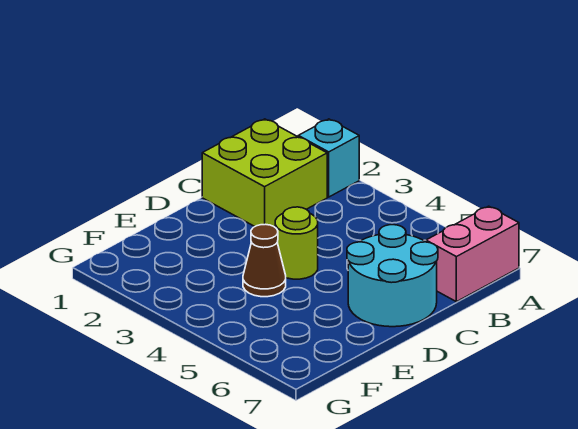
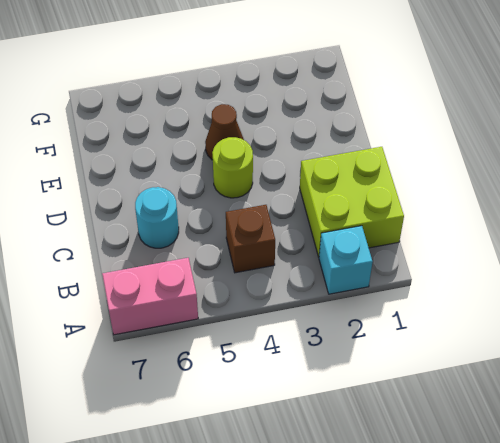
pink brick A7:B7 level 1 -> pink brick A6:A7 level 1
none -> brown brick B4 level 1
cyan round brick C6:D7 level 1 -> cyan round brick C6 level 1

